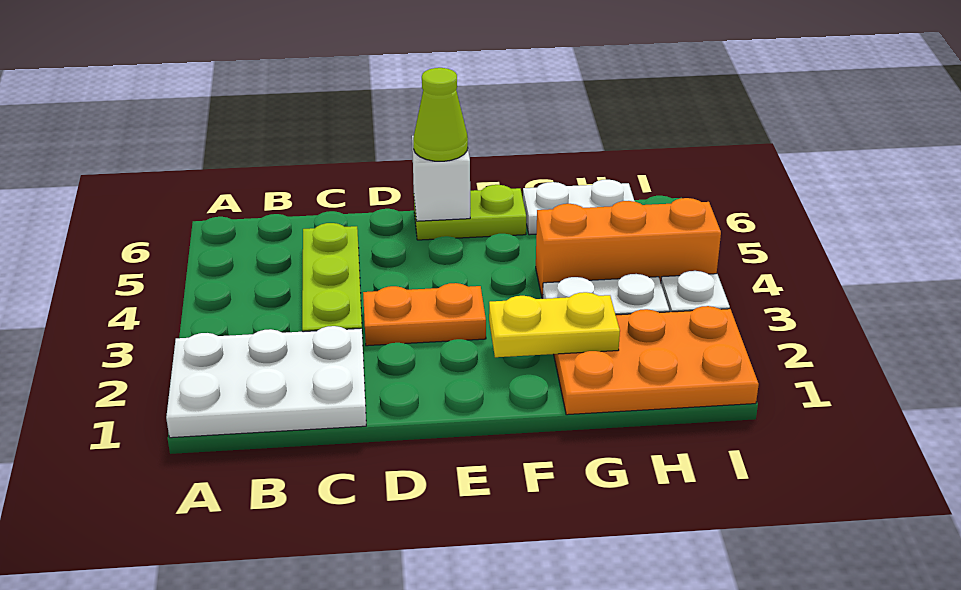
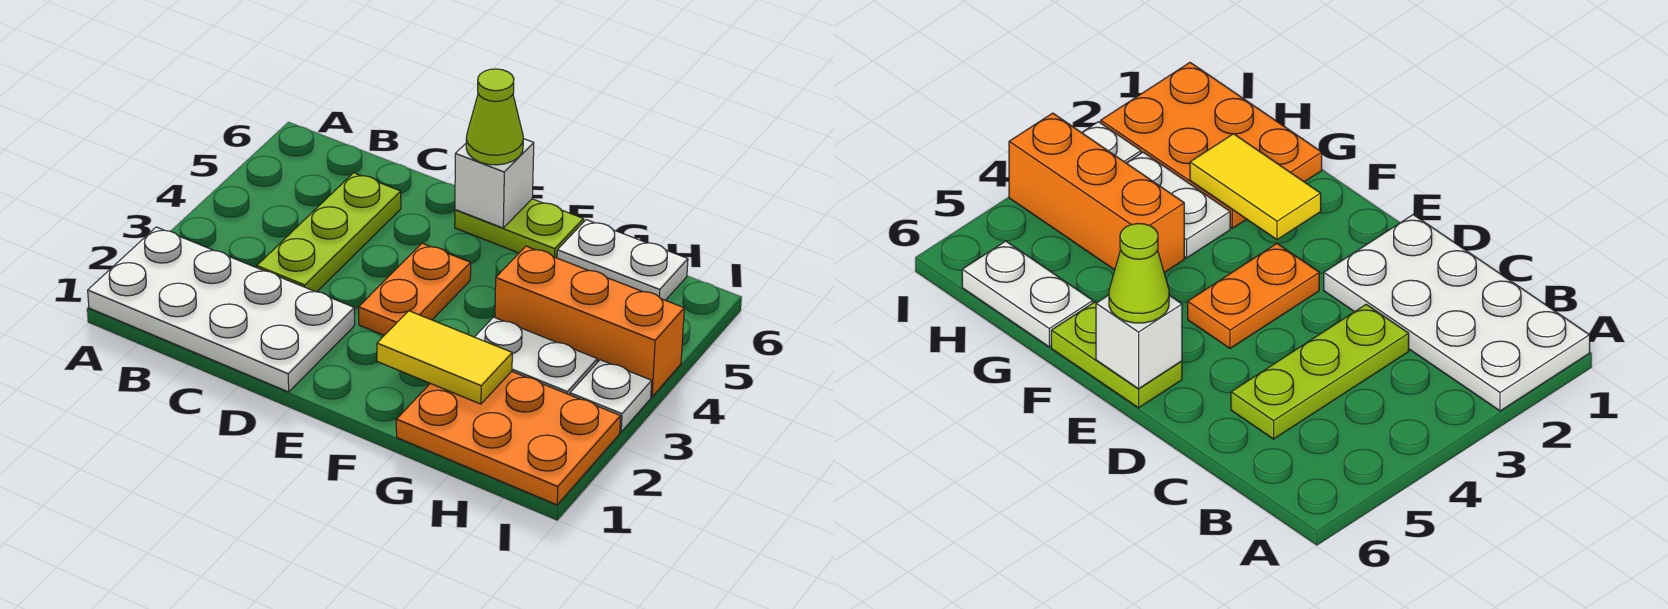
white plate A1:C2 level 1 -> white plate A1:D2 level 1
orange plate D3:E3 level 1 -> orange plate E3:E4 level 1
yellow plate F2:G2 level 2 -> yellow tile F2:G2 level 2

